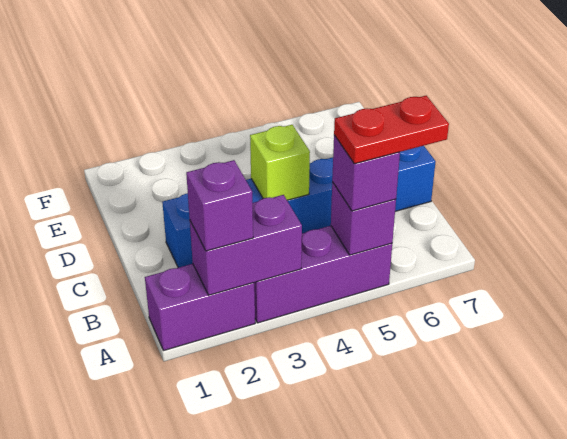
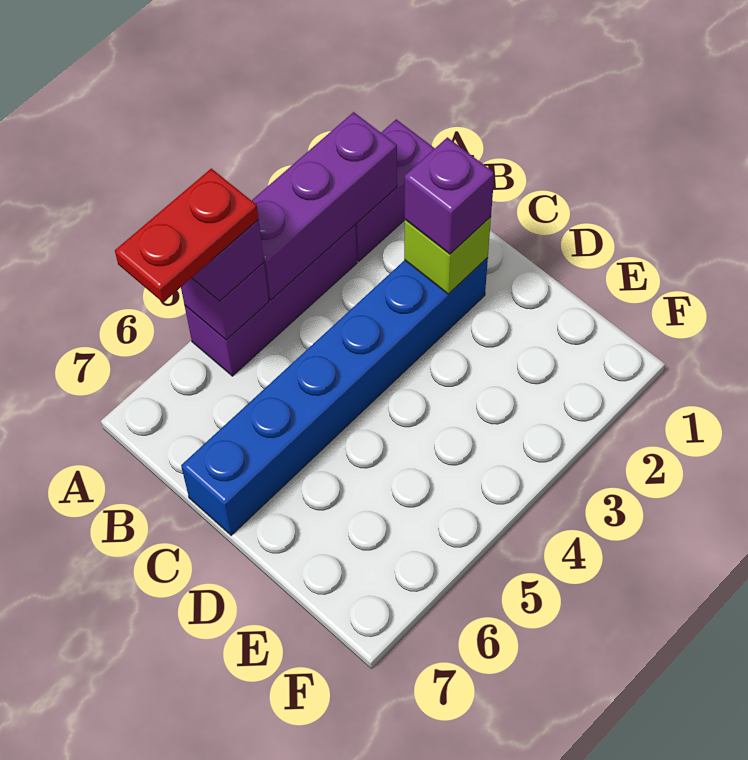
purple brick A2:A3 level 2 -> purple brick A2:A4 level 2
purple brick A2 level 3 -> purple brick C2 level 3
lime brick C4 level 2 -> lime brick C2 level 2

